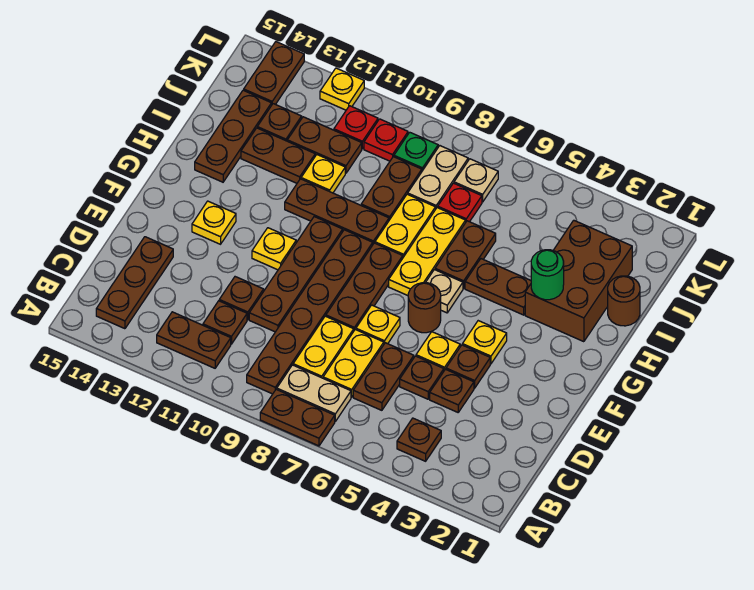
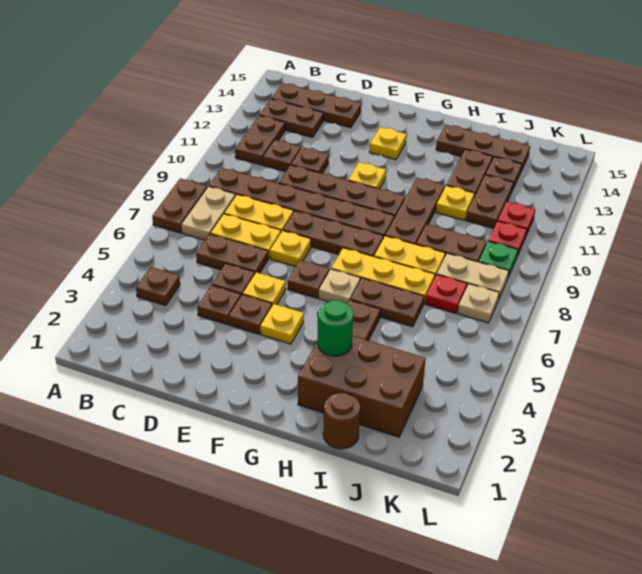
brown round brick F6 level 1 -> brown plate F6 level 1
brown plate K14:L14 level 1 -> brown plate B13:C13 level 1
yellow plate L12 level 1 -> none

